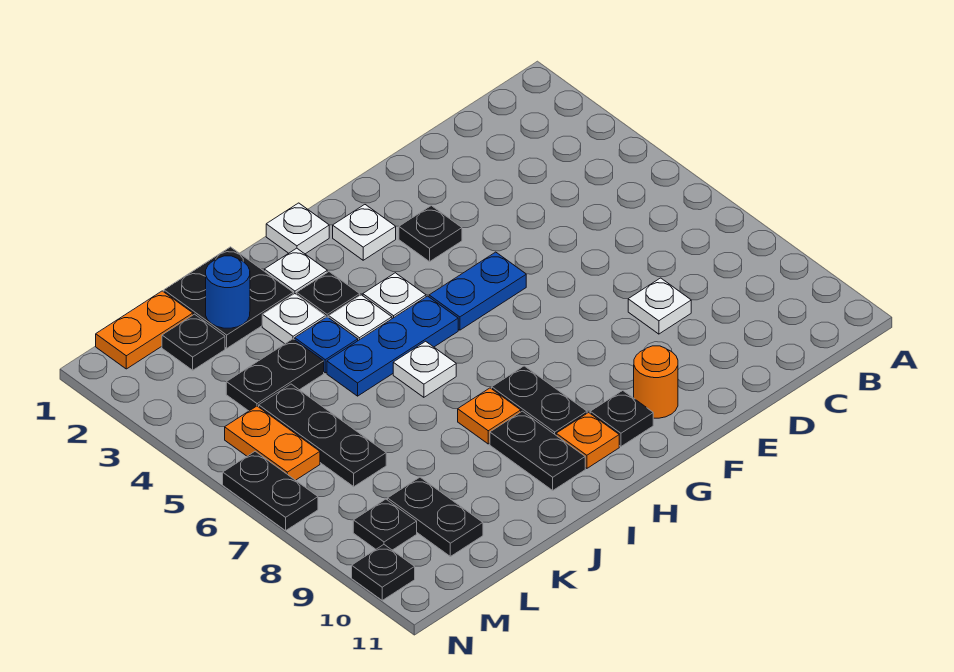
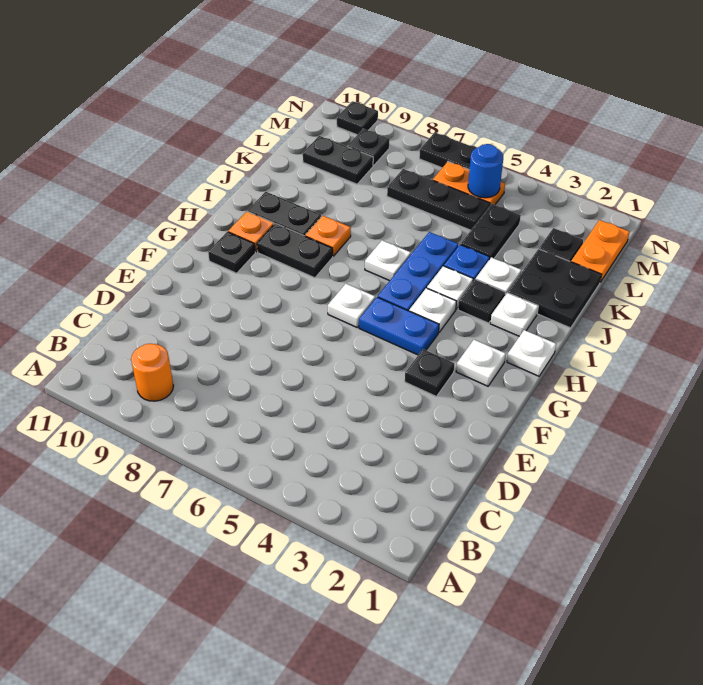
white plate D8 level 1 -> white plate G6 level 1
blue plate F5:G5 level 1 -> blue plate G4:G5 level 1
orange round brick F10 level 1 -> orange round brick B9 level 1
blue round brick K2 level 2 -> blue round brick M5 level 2

